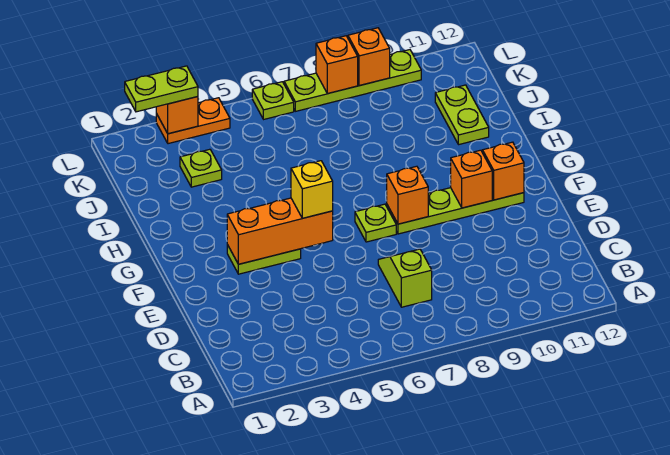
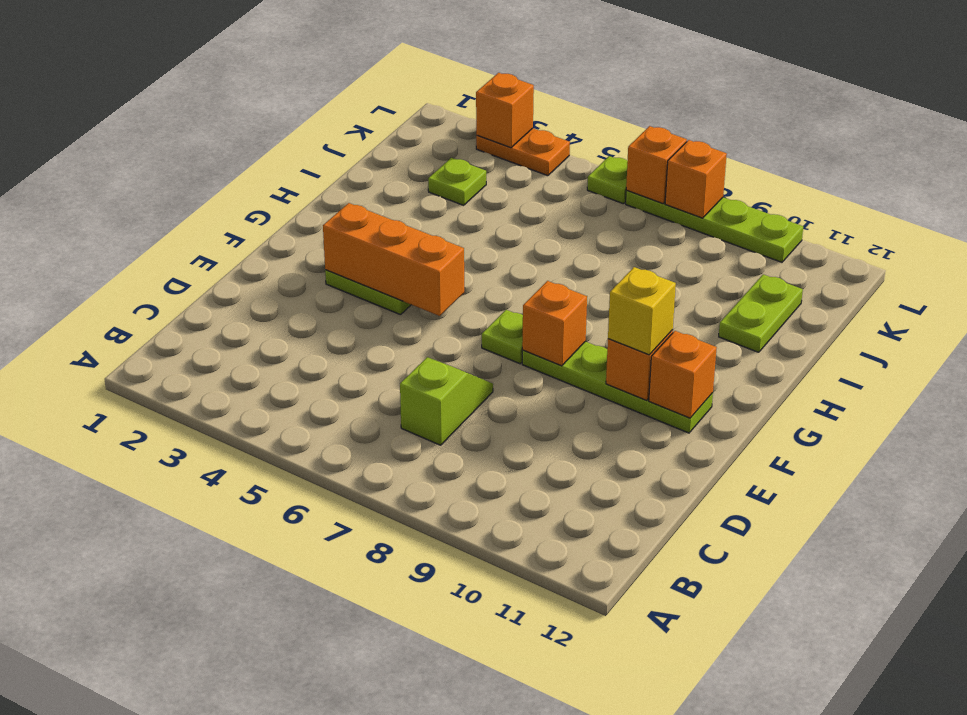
yellow brick F5 level 3 -> yellow brick F10 level 3
lime plate L2:L3 level 3 -> none
orange brick L9 level 2 -> orange brick L7 level 2

